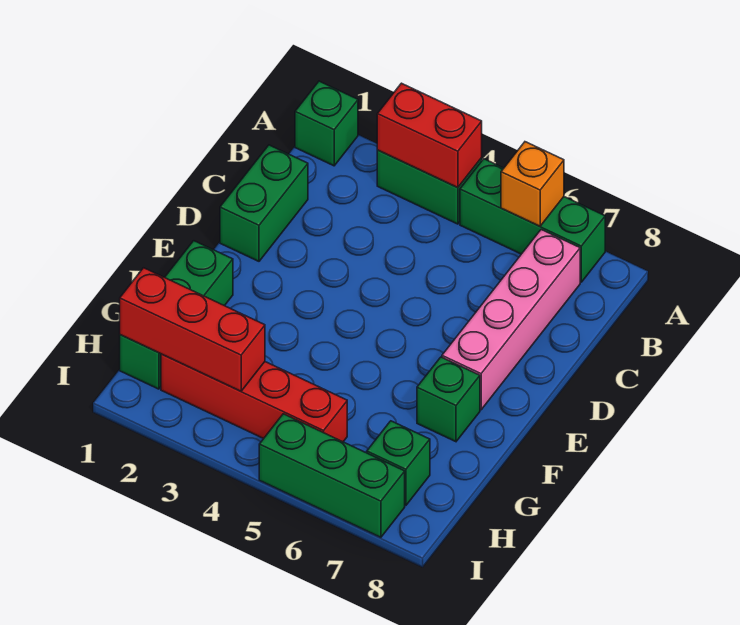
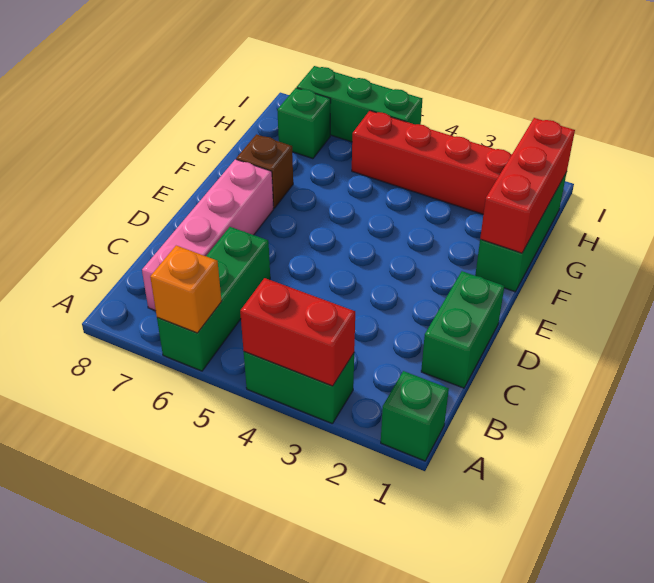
green brick A5:A7 level 1 -> green brick A6:C6 level 1
green brick F7 level 1 -> brown brick F7 level 1
red brick H1:H3 level 2 -> red brick F1:H1 level 2

